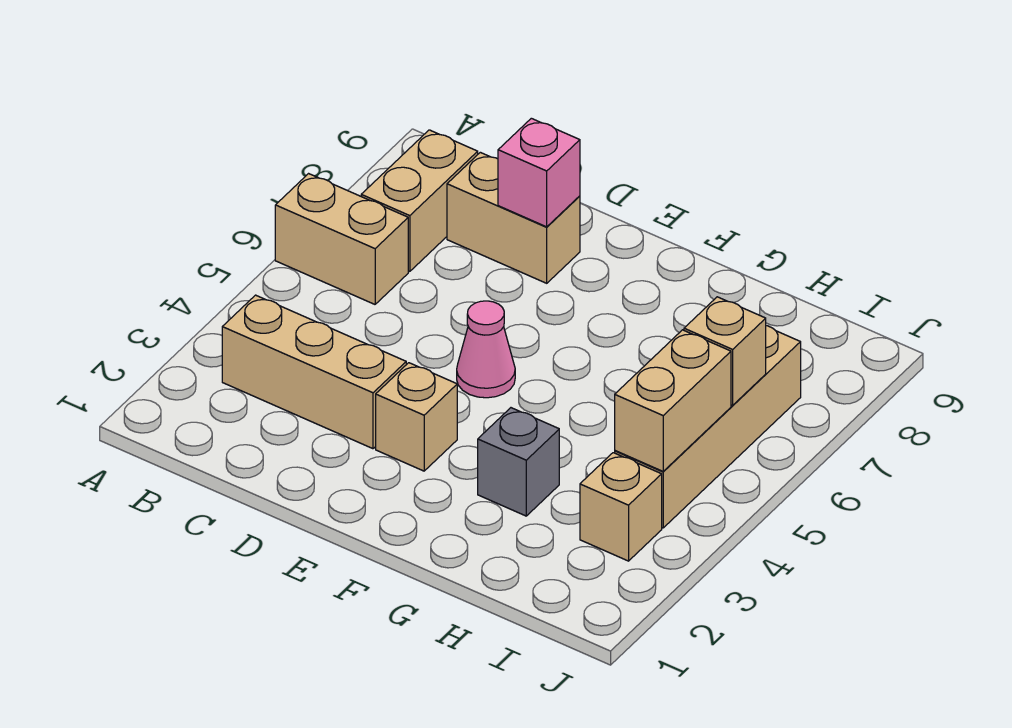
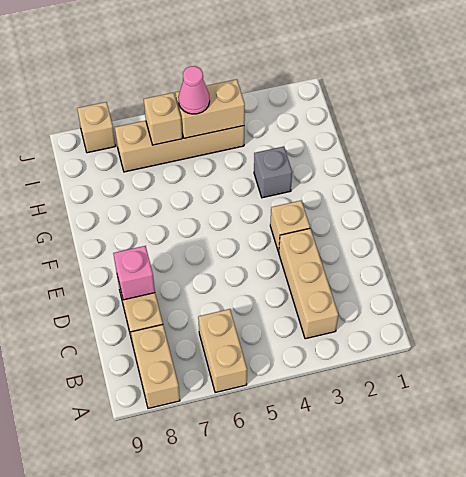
tan brick B7:B8 level 1 -> tan brick A8:B8 level 1
pink cone E5 level 1 -> pink cone I5 level 3
tan brick I3 level 1 -> tan brick J8 level 1

